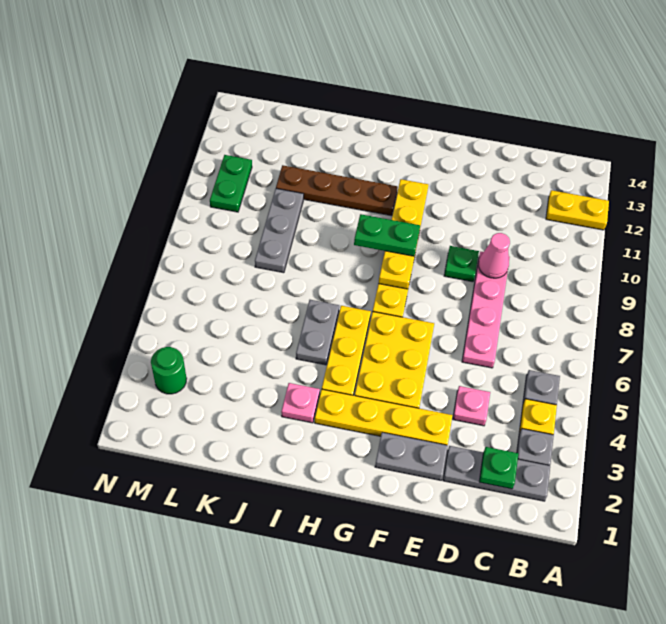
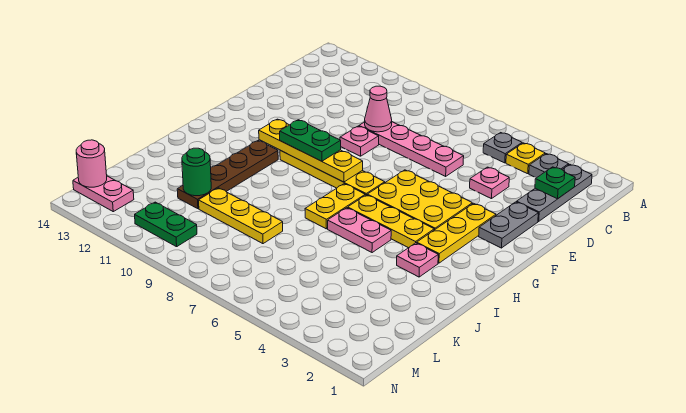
yellow plate A12:B12 level 1 -> yellow plate H7:I7 level 1
yellow plate E3:H3 level 1 -> yellow plate F3:H3 level 1
green plate E9 level 1 -> pink plate E9 level 1
green plate G9:H9 level 3 -> green plate G9:G10 level 3
grey plate I5:I6 level 1 -> pink plate I5:I6 level 1
grey plate K8:K10 level 1 -> yellow plate K8:K10 level 1
green round brick M3 level 1 -> green round brick K11 level 2
none -> pink plate M13:M14 level 1
none -> pink round brick M14 level 2

